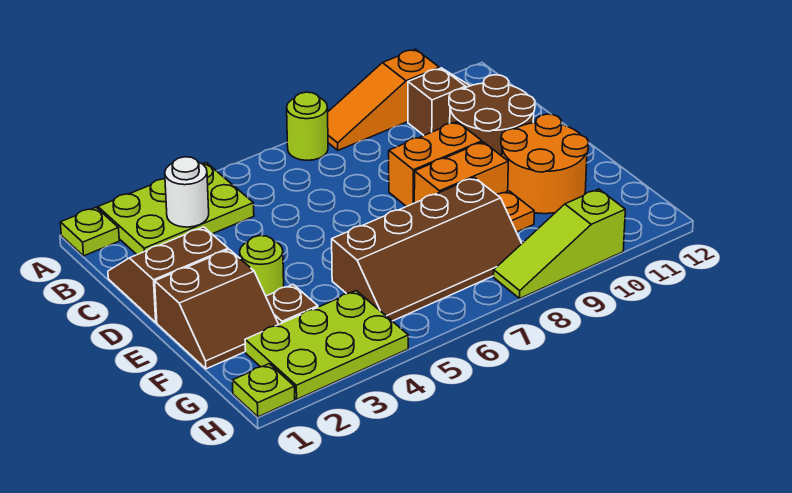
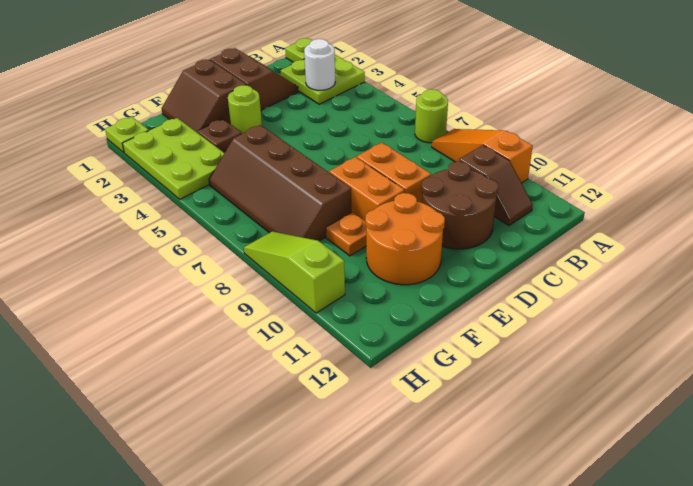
lime plate A2:B4 level 1 -> lime plate A2:B3 level 1

